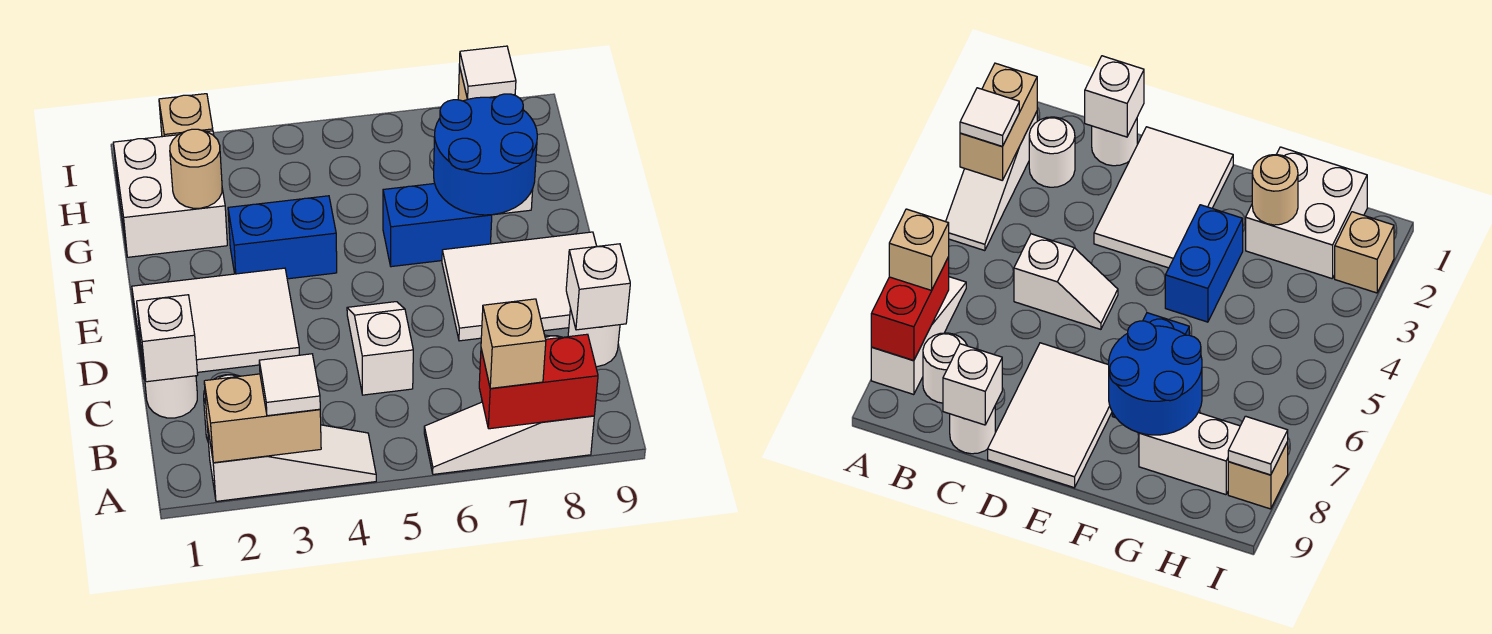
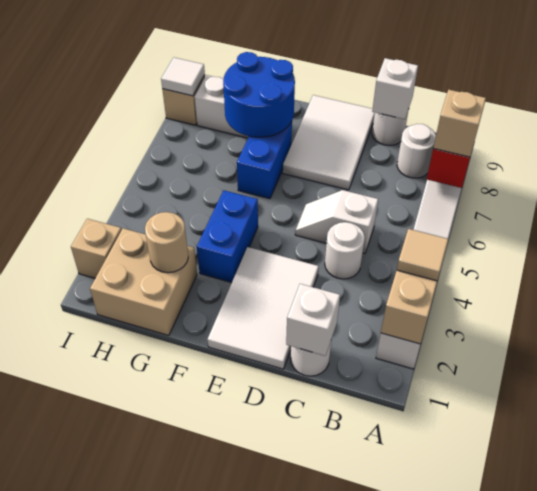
white tile A3 level 3 -> tan tile A3 level 3
white round brick B2 level 1 -> white round brick C4 level 1
white brick G1:H2 level 1 -> tan brick G1:H2 level 1

